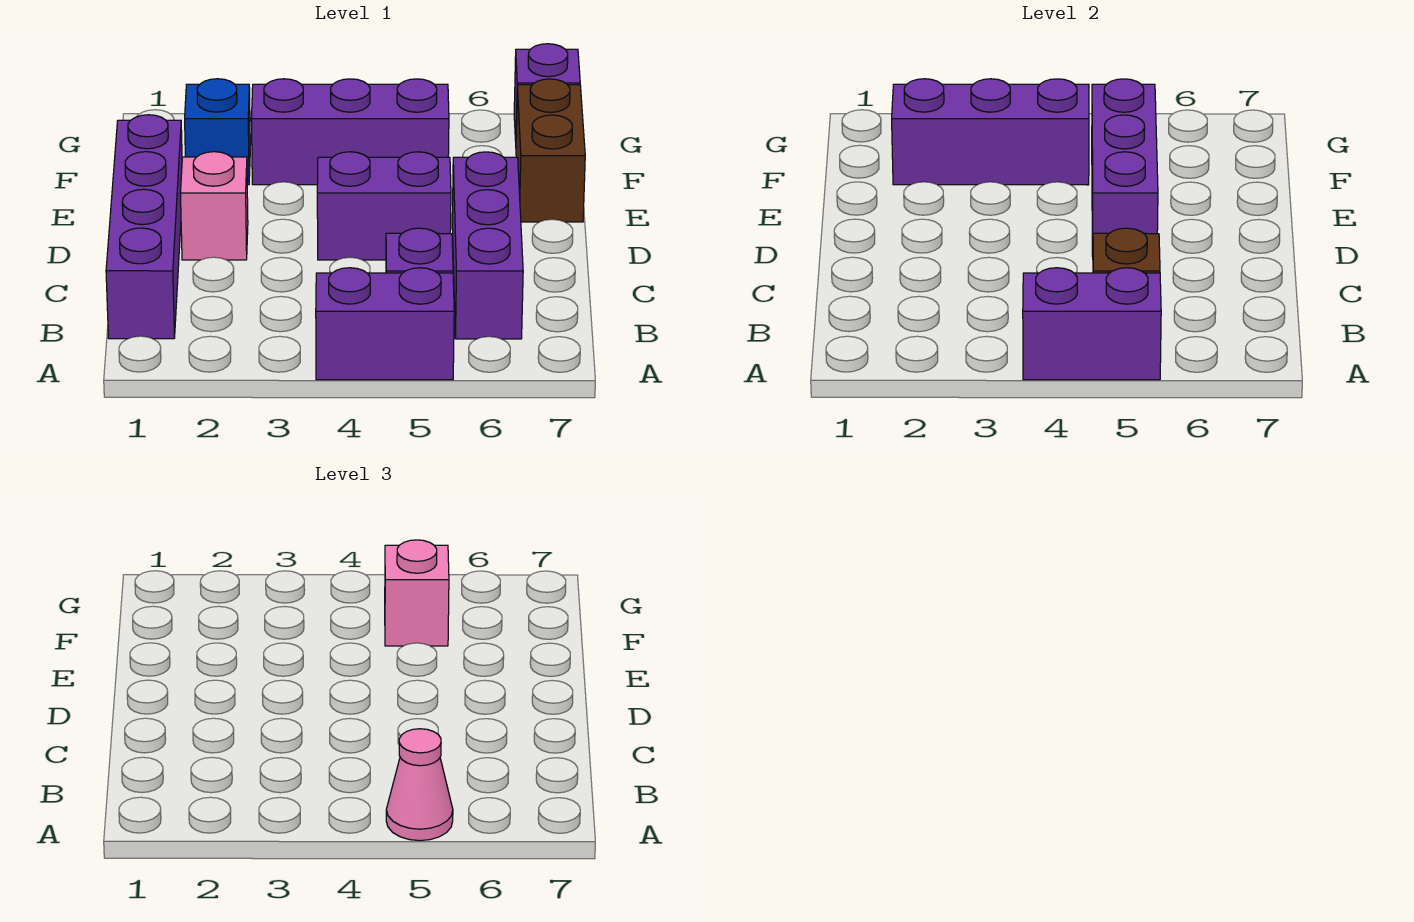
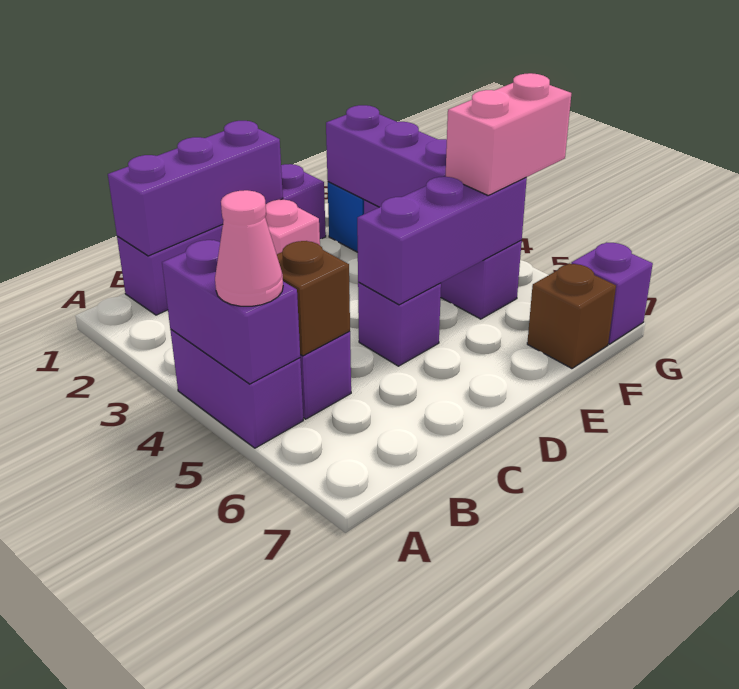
purple brick B6:D6 level 1 -> purple brick B1:D1 level 2
purple brick D4:D5 level 1 -> purple brick D5 level 1
brown brick E7:F7 level 1 -> brown brick F7 level 1
pink brick F5 level 3 -> pink brick F5:G5 level 3

